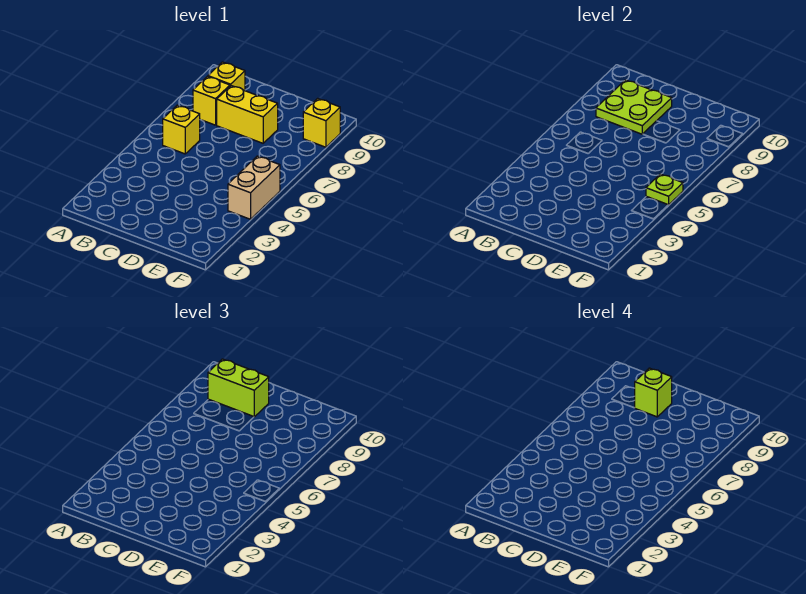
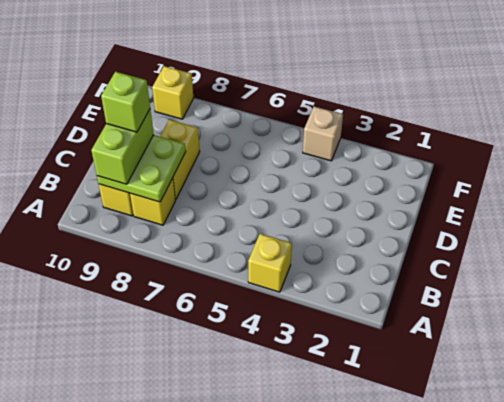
yellow brick B6 level 1 -> yellow brick A4 level 1
tan brick F4:F5 level 1 -> tan brick F4 level 1
lime plate F5 level 2 -> none

